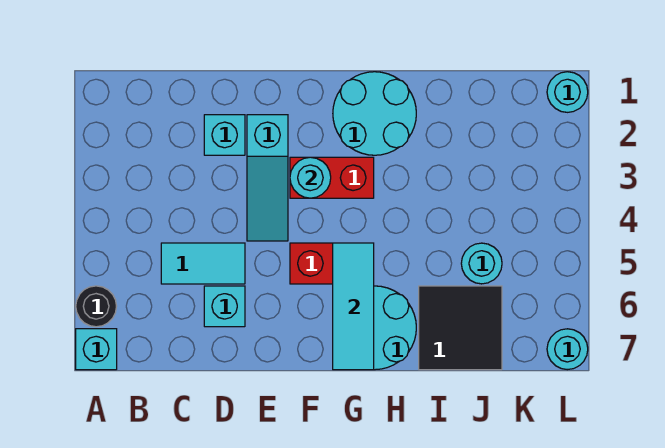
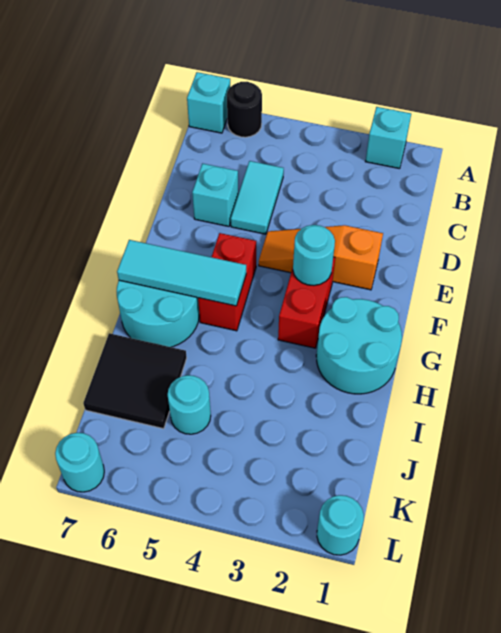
cyan brick D2 level 1 -> cyan brick A2 level 1
cyan slope E2:E4 level 1 top 2 -> orange slope E2:E4 level 1 top 2

